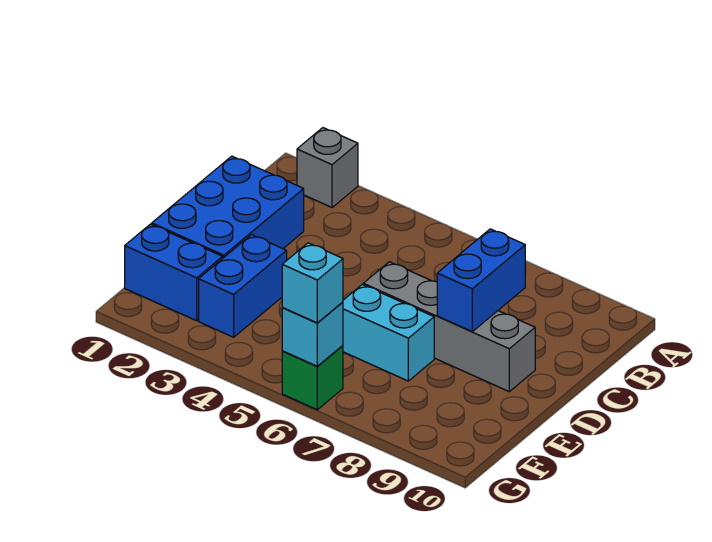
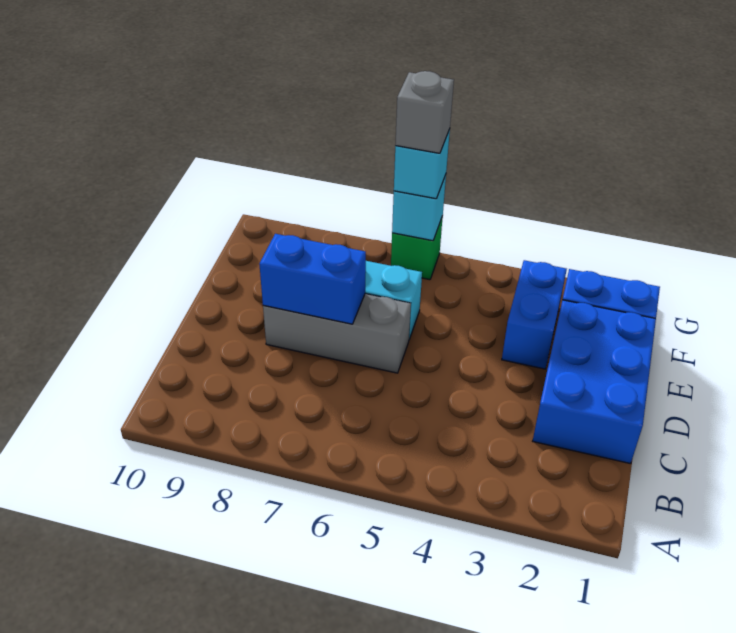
grey brick A2 level 1 -> grey brick G6 level 4
blue brick C8:D8 level 2 -> blue brick D7:D8 level 2
grey brick D6:D9 level 1 -> grey brick D6:D8 level 1

